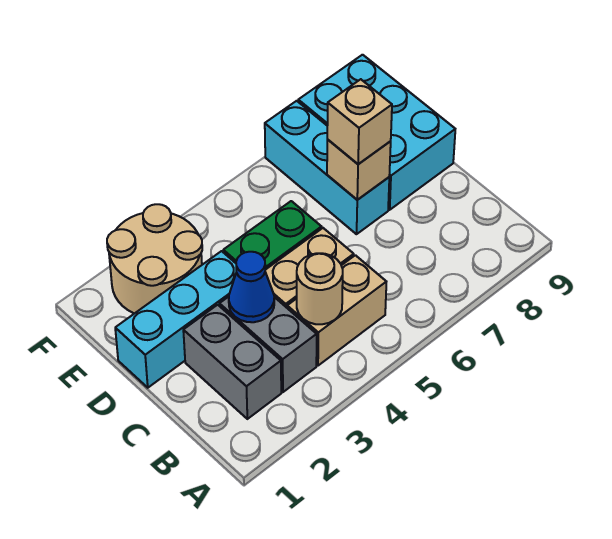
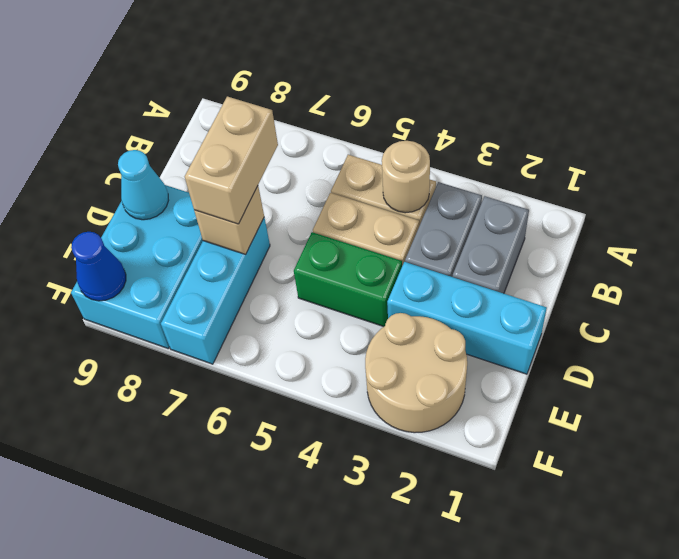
blue cone C3 level 2 -> blue cone F9 level 2
tan brick D7 level 3 -> tan brick C7:D7 level 3
none -> cyan cone D9 level 2

